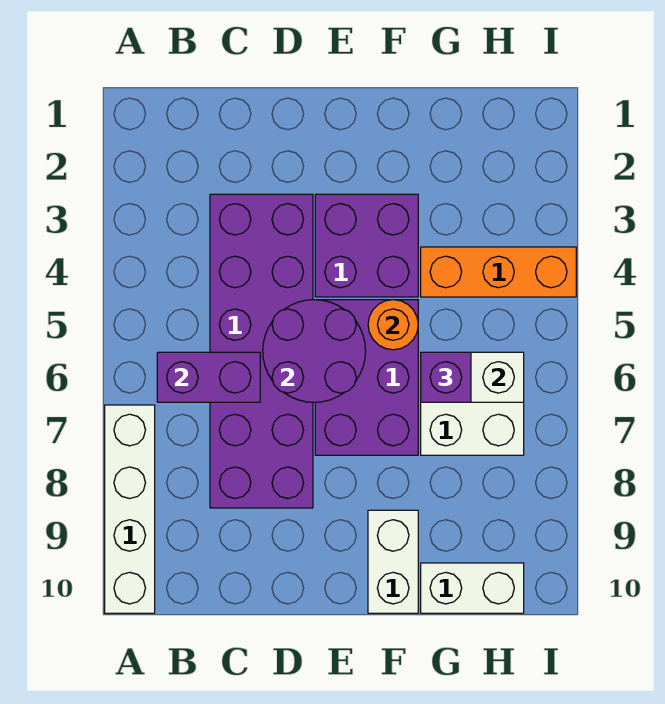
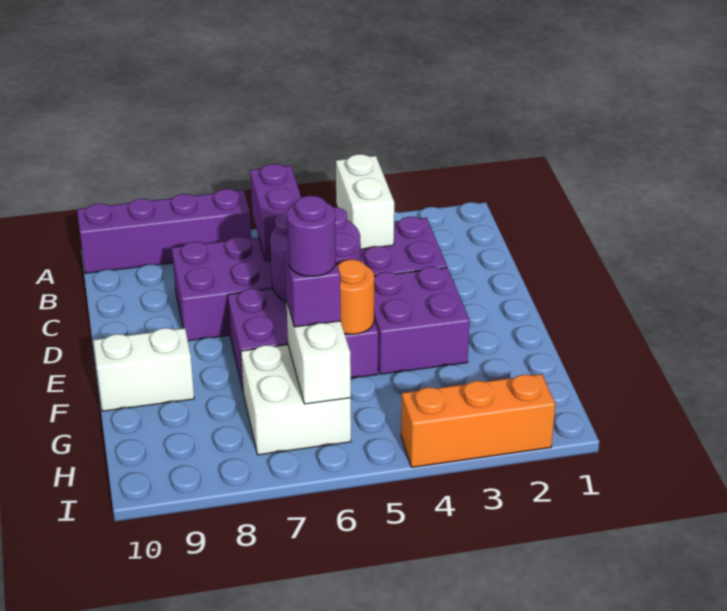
white brick A7:A10 level 1 -> purple brick A7:A10 level 1
orange brick G4:I4 level 1 -> orange brick I2:I4 level 1
none -> purple round brick G6 level 4
white brick G10:H10 level 1 -> white brick B4:C4 level 2

